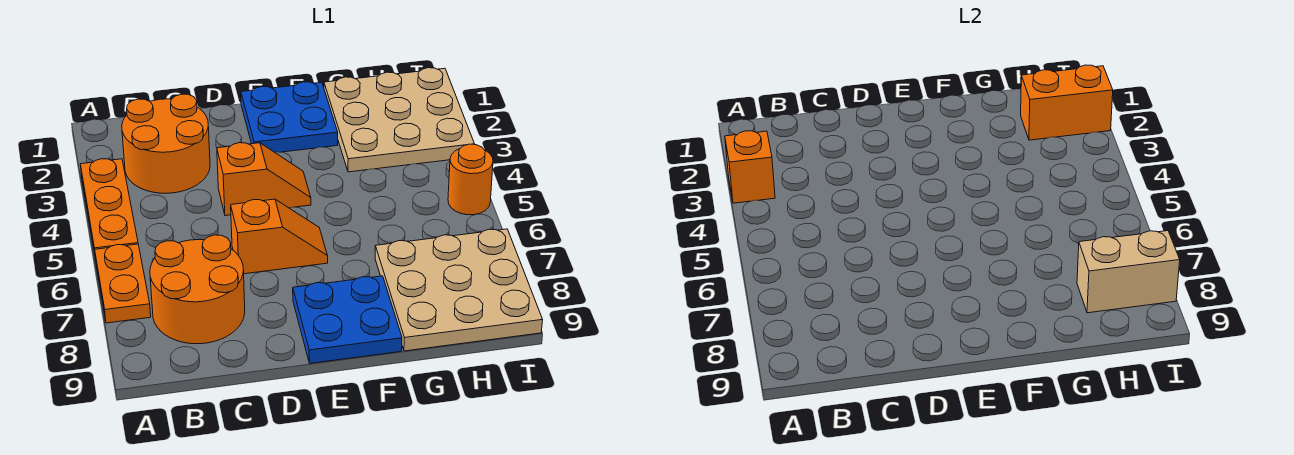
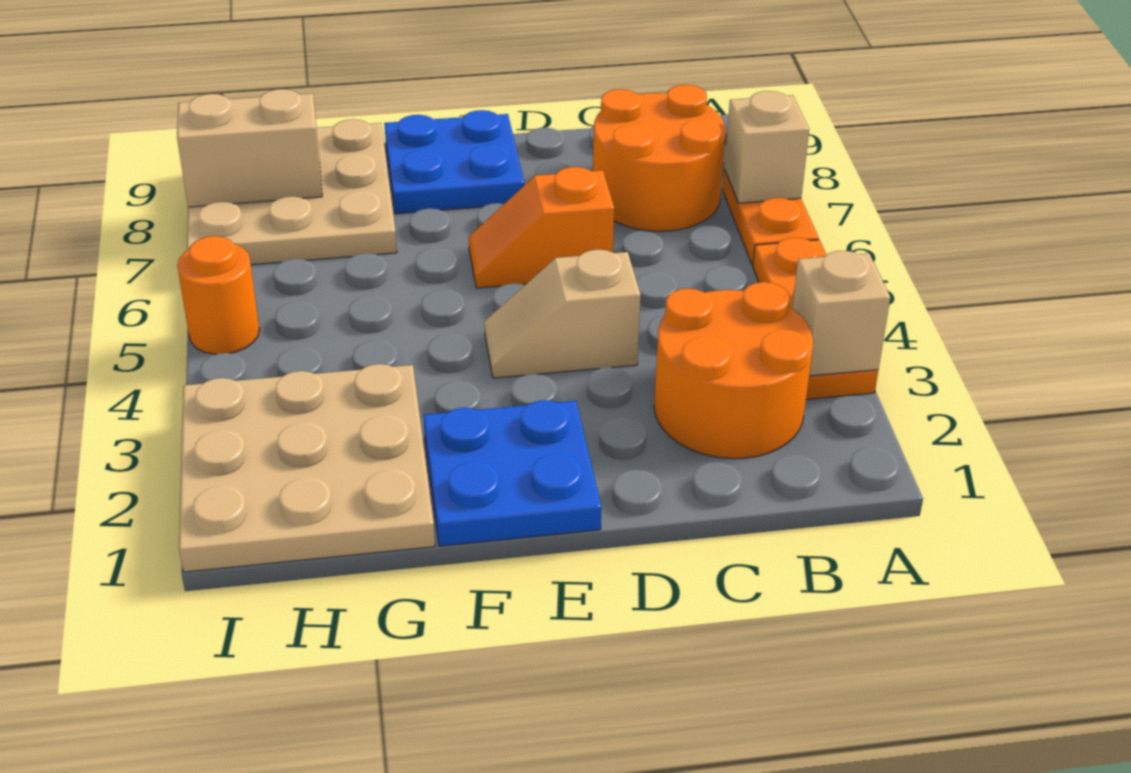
orange brick A3 level 2 -> tan brick A3 level 2
none -> tan brick A7 level 2
orange slope D4:E4 level 1 top D -> tan slope D4:E4 level 1 top D
orange brick H2:I2 level 2 -> none

